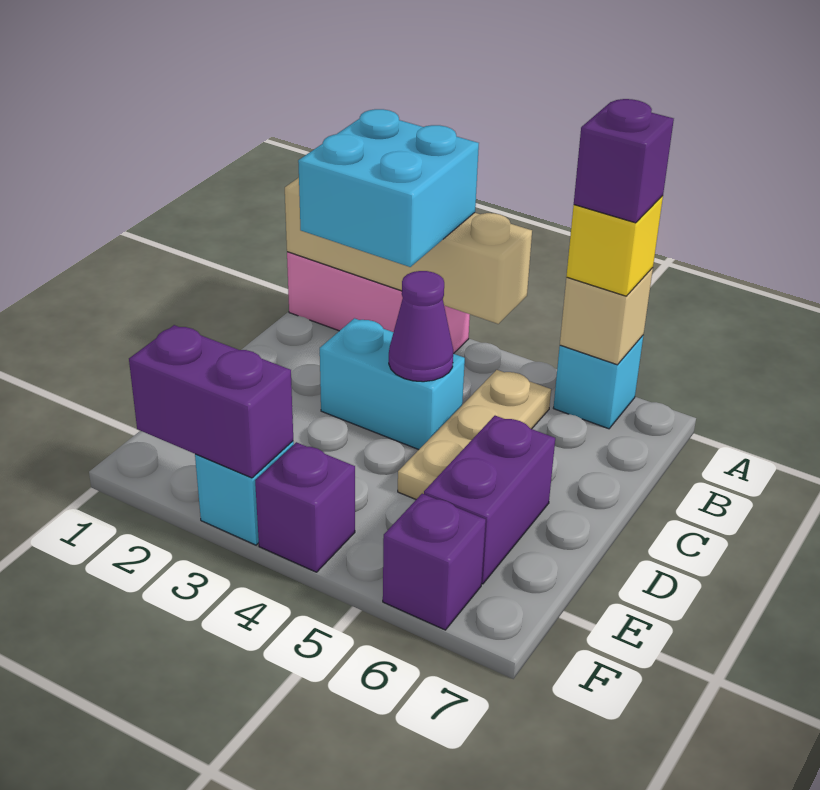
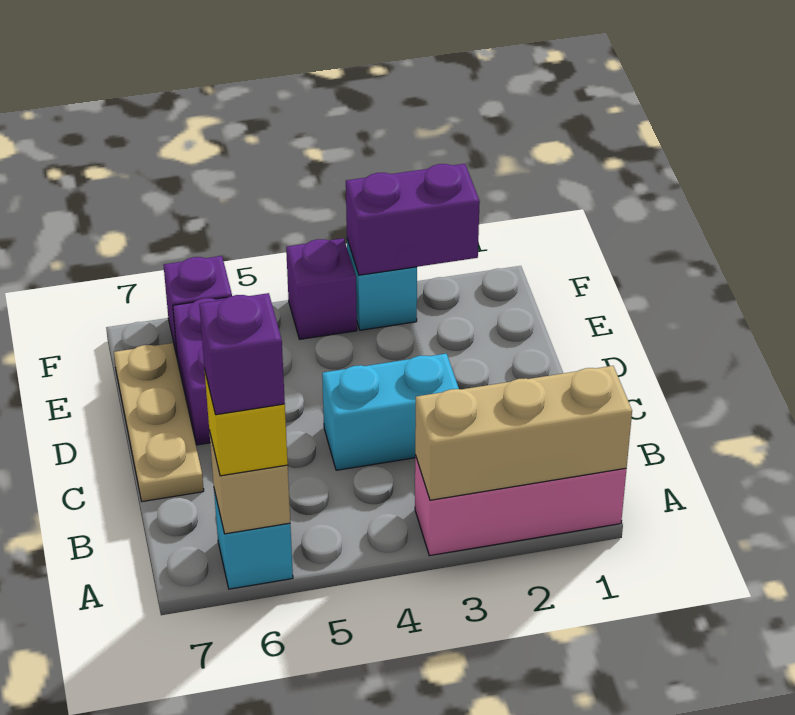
tan brick A1:A4 level 2 -> tan brick A1:A3 level 2
cyan brick A2:B3 level 3 -> none
tan plate B5:D5 level 1 -> tan plate C7:E7 level 1
purple cone C4 level 2 -> none

